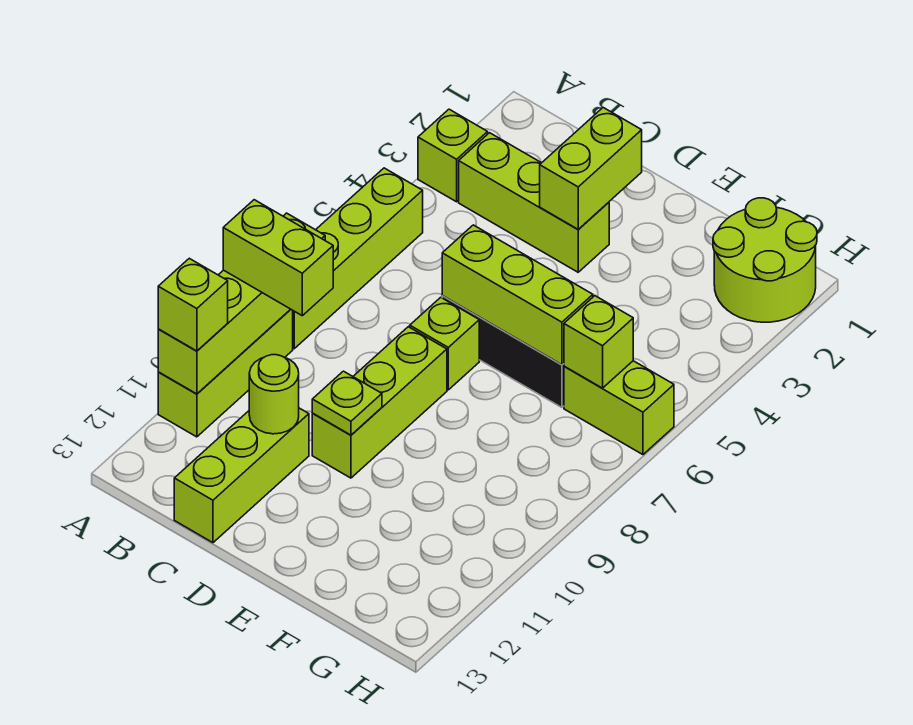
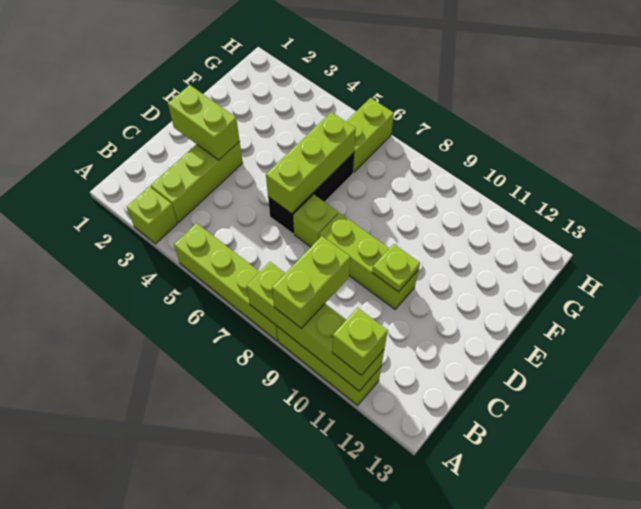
lime brick C11:C13 level 1 -> none
lime round brick C11 level 2 -> none
lime round brick G1:H2 level 1 -> none
lime brick G6 level 2 -> none

